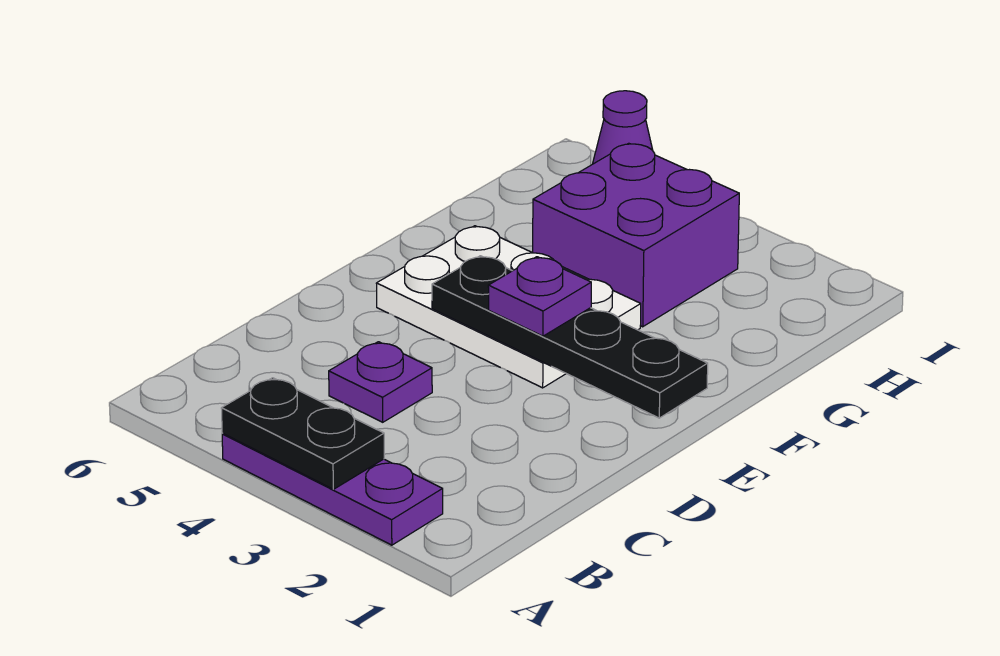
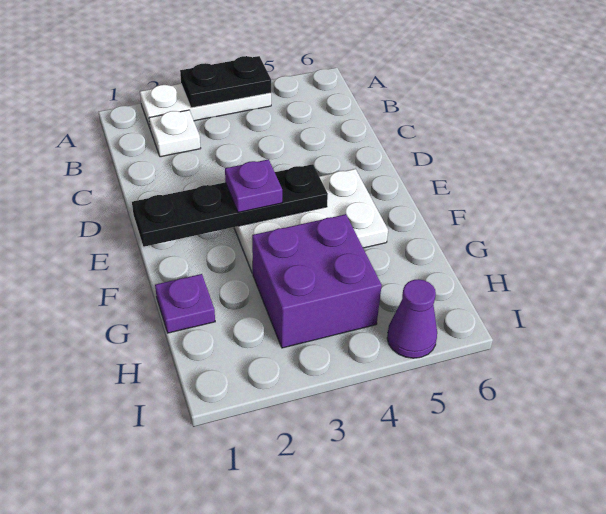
purple plate A2:A4 level 1 -> white plate A2:A4 level 1
none -> white plate B2 level 1
purple plate C4 level 1 -> purple plate G1 level 1

